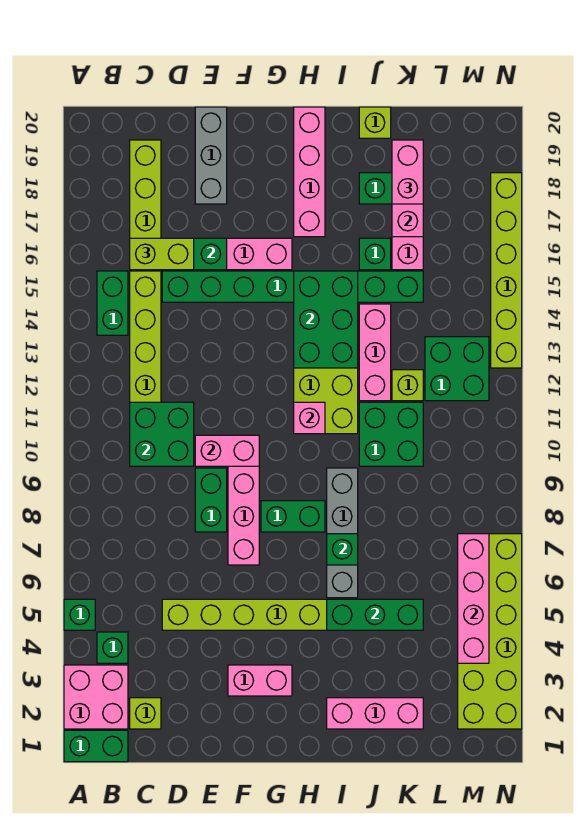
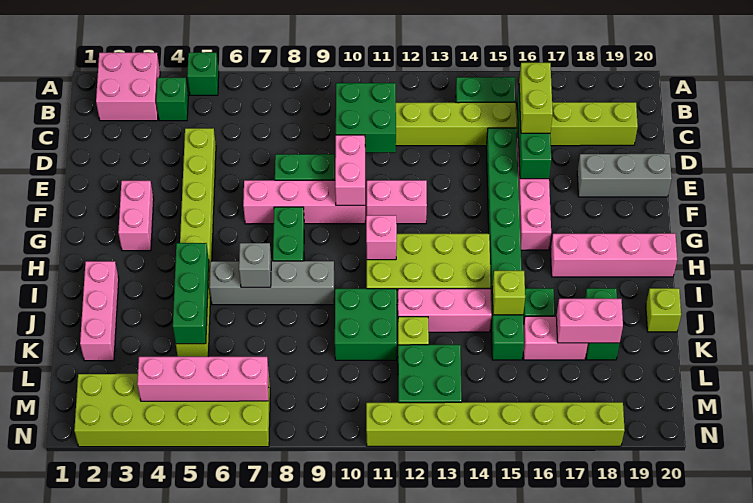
green brick A1:B1 level 1 -> none
lime brick C2 level 1 -> lime brick J15 level 2
green brick H13:I15 level 2 -> none
green brick I7 level 2 -> grey brick I7 level 2
pink brick K18:K19 level 3 -> pink brick F11:F12 level 1
lime brick N13:N18 level 1 -> lime brick N11:N18 level 1

